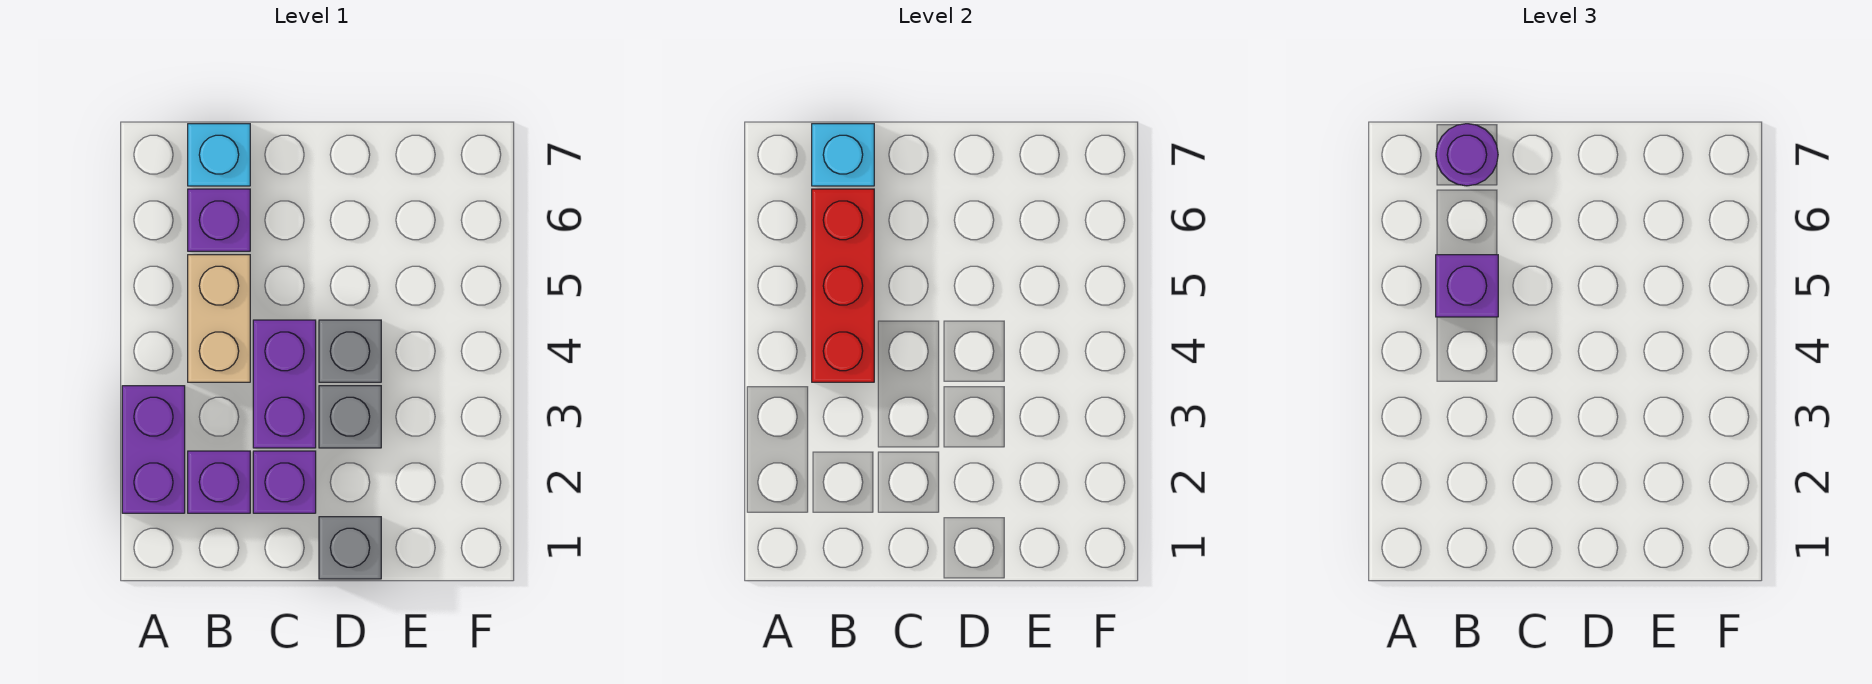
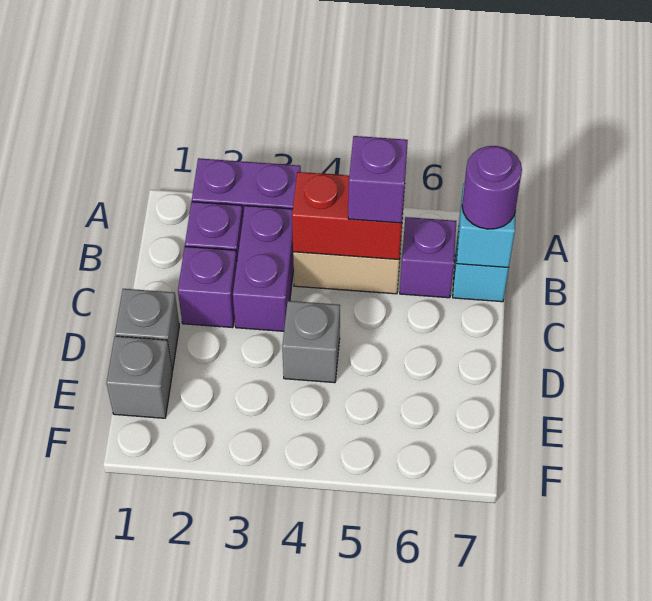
red brick B4:B6 level 2 -> red brick B4:B5 level 2
purple brick C3:C4 level 1 -> purple brick B3:C3 level 1
grey brick D3 level 1 -> grey brick E1 level 1

